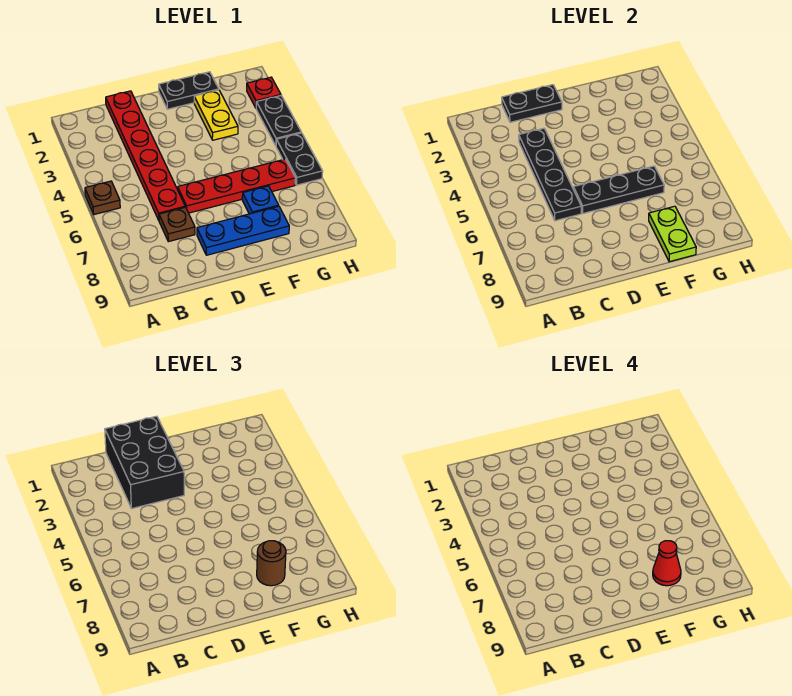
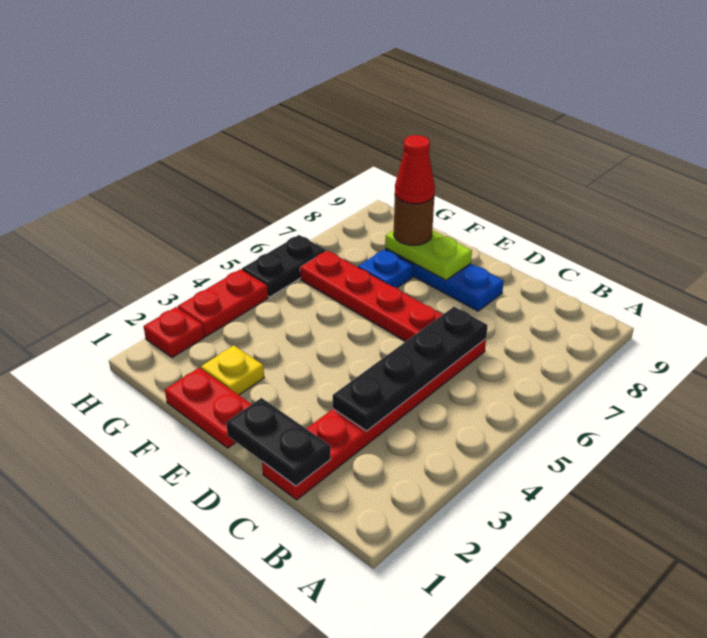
brown plate A5 level 1 -> none
black brick C1:D3 level 3 -> none
brown plate C7 level 1 -> none
black plate D6:F6 level 2 -> none
black plate E1:F1 level 1 -> red plate E1:F1 level 1
yellow plate F2:F3 level 1 -> yellow plate F2 level 1
lime plate F8:F9 level 2 -> lime plate E8:F8 level 2
black plate H3:H4 level 1 -> red plate H3:H4 level 1

